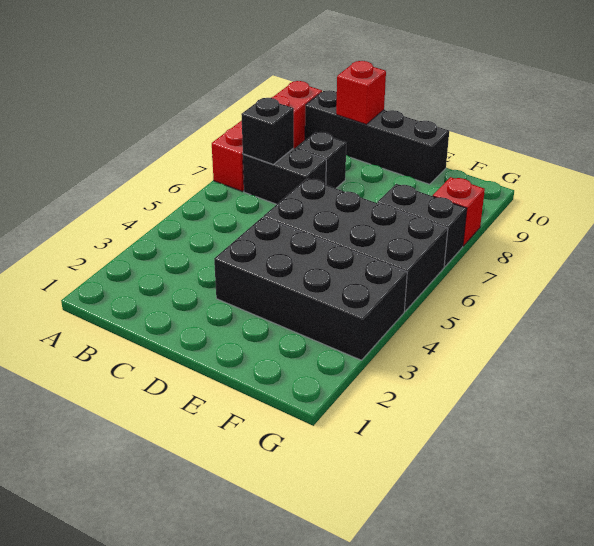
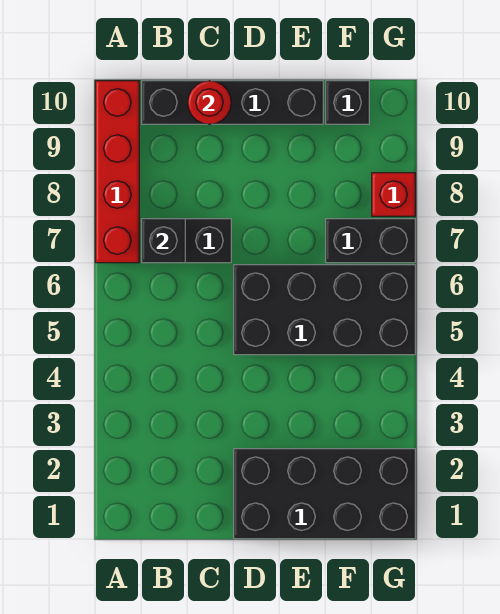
black brick C8 level 1 -> black brick F10 level 1
red brick C10 level 2 -> red round brick C10 level 2
black brick D3:G4 level 1 -> black brick D1:G2 level 1

